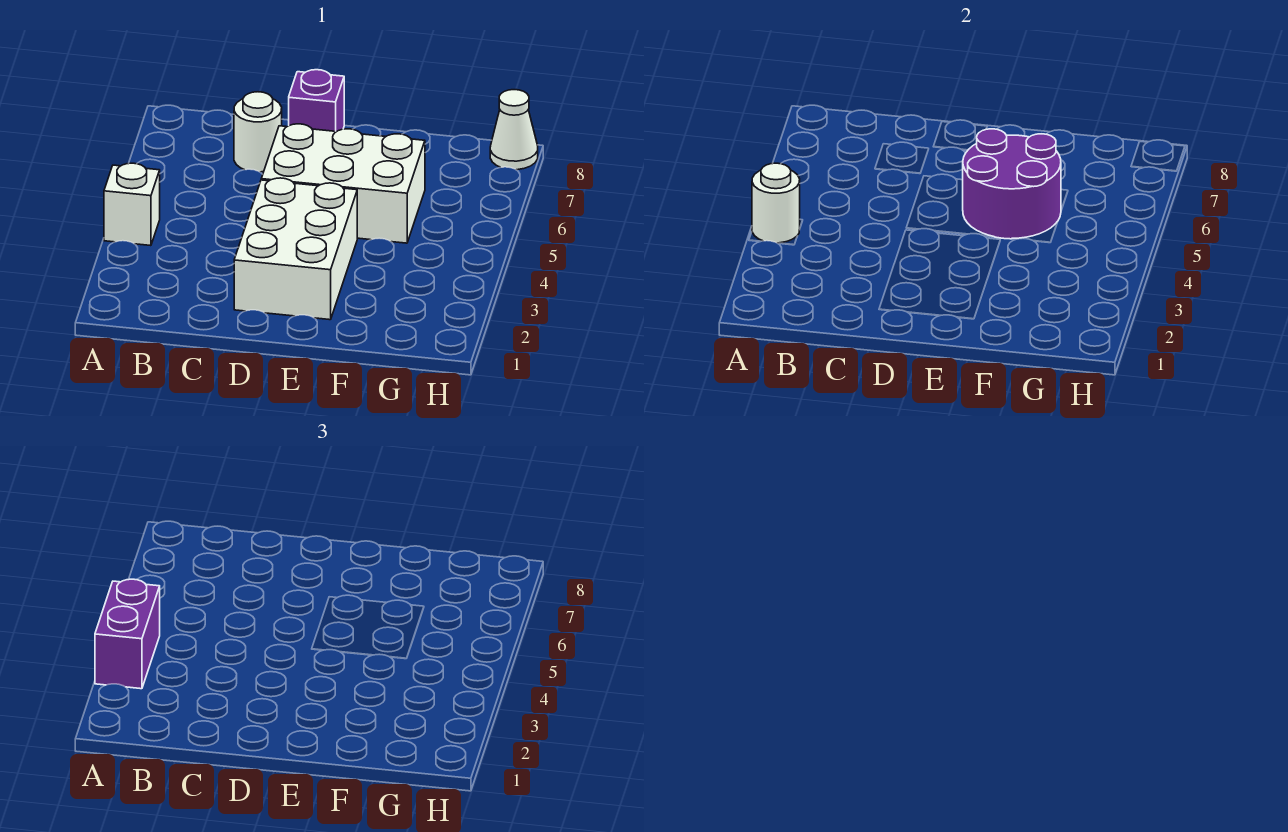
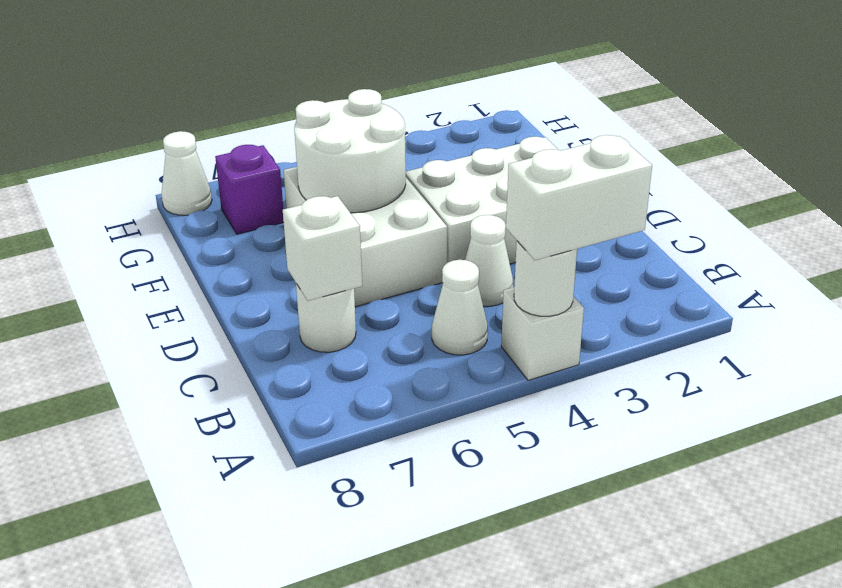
purple brick A3:A4 level 3 -> white brick A3:A4 level 3
none -> white cone B5 level 1
none -> white cone C4 level 1
none -> white brick C7 level 2
purple brick D8 level 1 -> purple brick G7 level 1
purple round brick E5:F6 level 2 -> white round brick E5:F6 level 2

